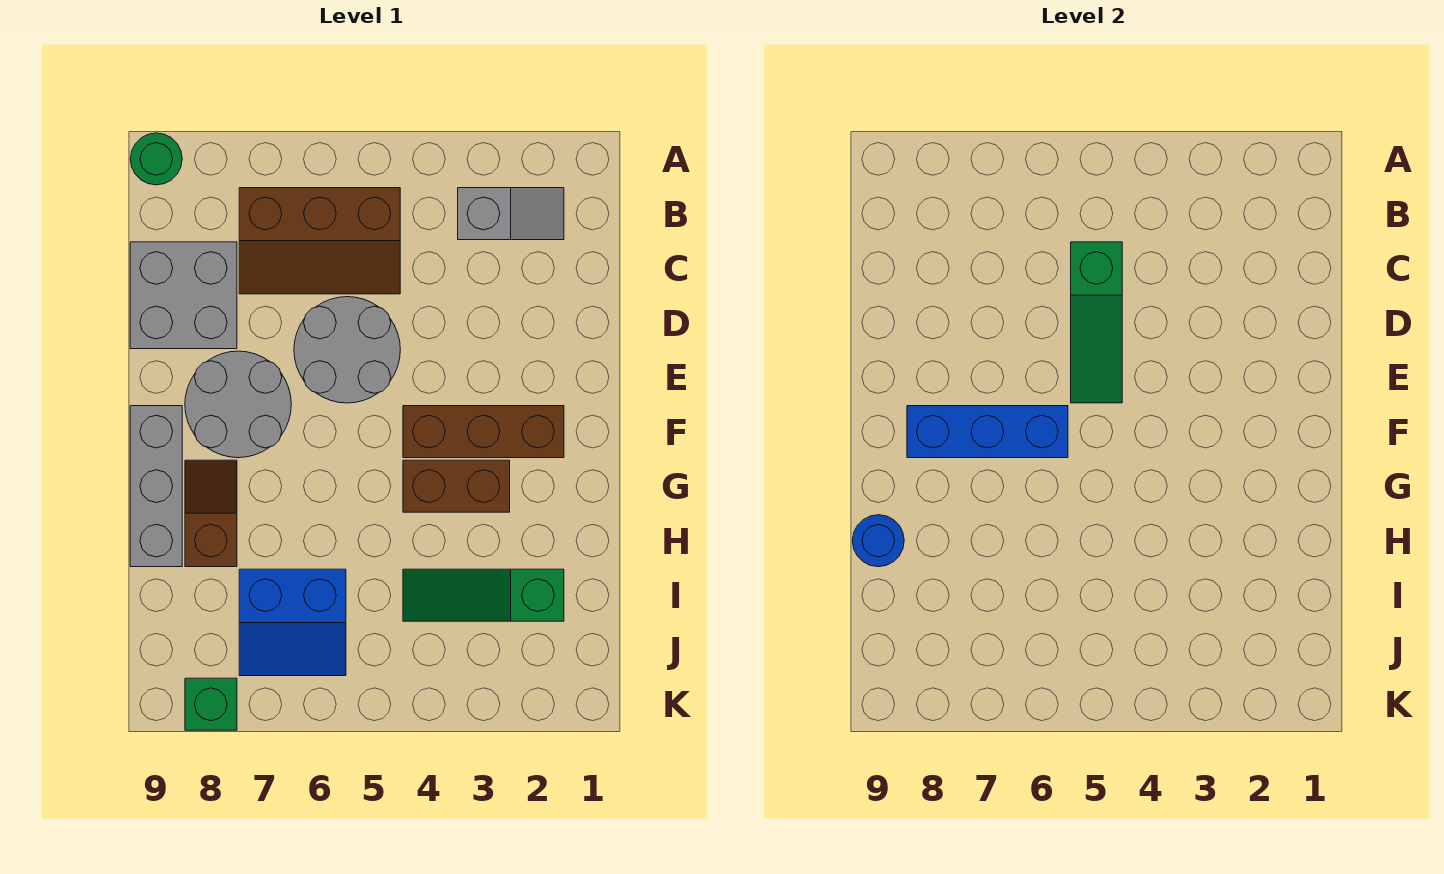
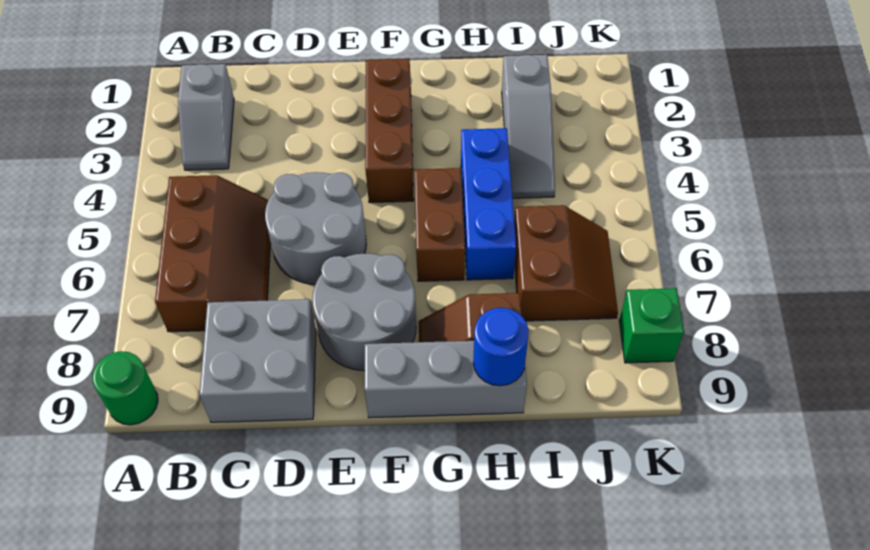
grey slope B2:B3 level 1 top 3 -> grey slope B2:B3 level 1 top 2
green slope C5:E5 level 2 top C -> none
blue brick F6:F8 level 2 -> blue brick H4:H6 level 1
brown brick G3:G4 level 1 -> brown brick G5:G6 level 1
green slope I2:I4 level 1 top 2 -> grey slope I2:I4 level 1 top 2
blue slope I6:J7 level 1 top I -> brown slope I6:J7 level 1 top I

